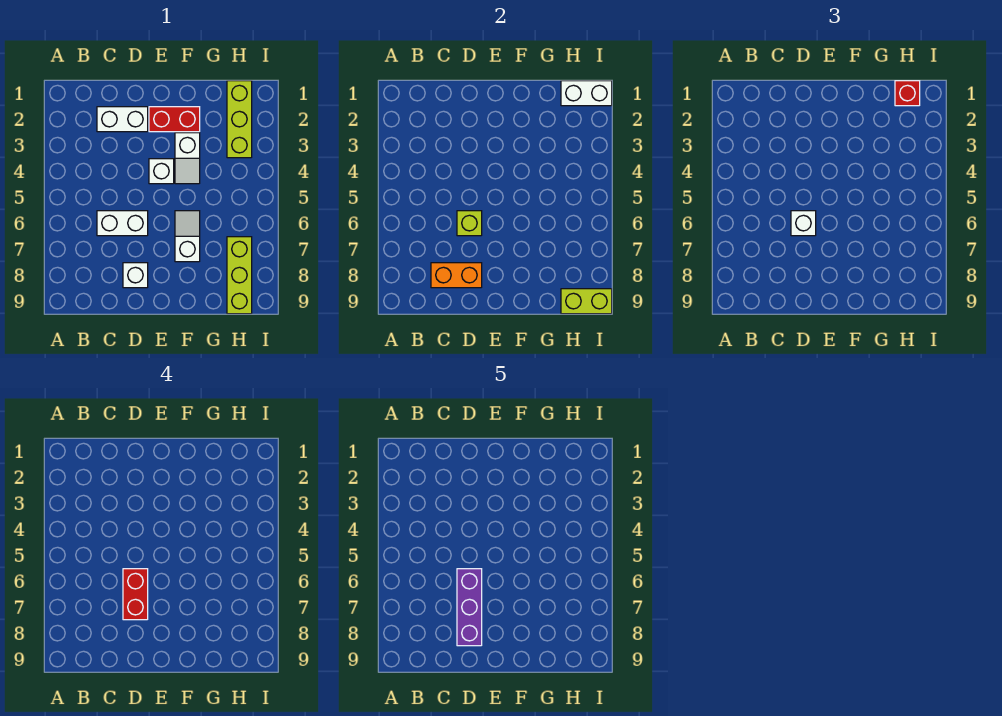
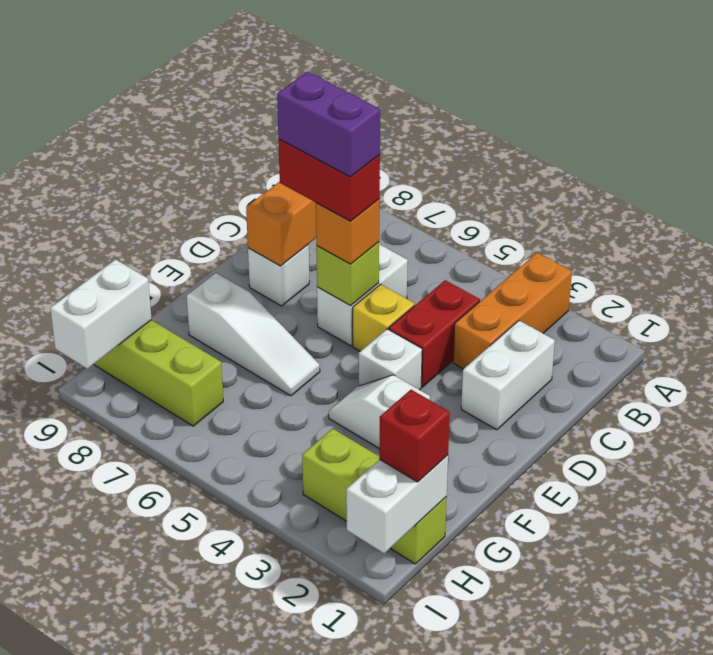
none -> orange brick A3:C3 level 1
none -> yellow brick D5 level 1
white brick D6 level 3 -> orange brick D6 level 3
purple brick D6:D8 level 5 -> purple brick D6:D7 level 5
red brick E2:F2 level 1 -> red brick C4:D4 level 1
white slope F6:F7 level 1 top 7 -> white slope F6:F8 level 1 top 8
lime brick H9:I9 level 2 -> white brick H9:I9 level 2

